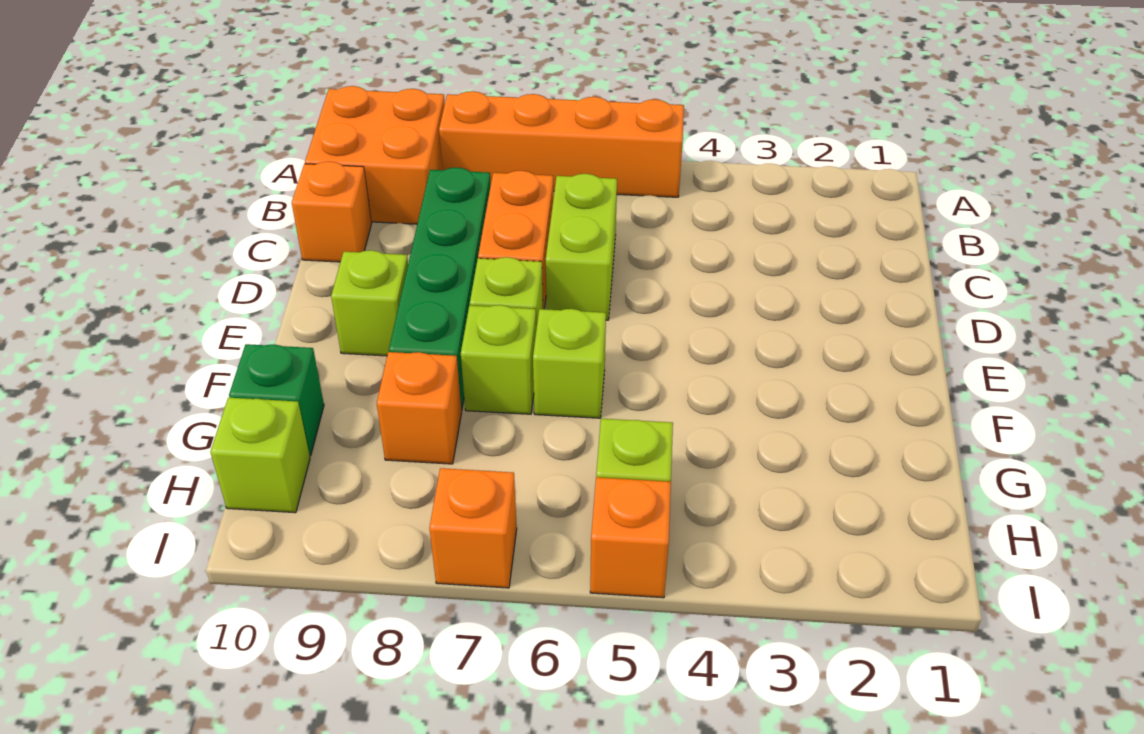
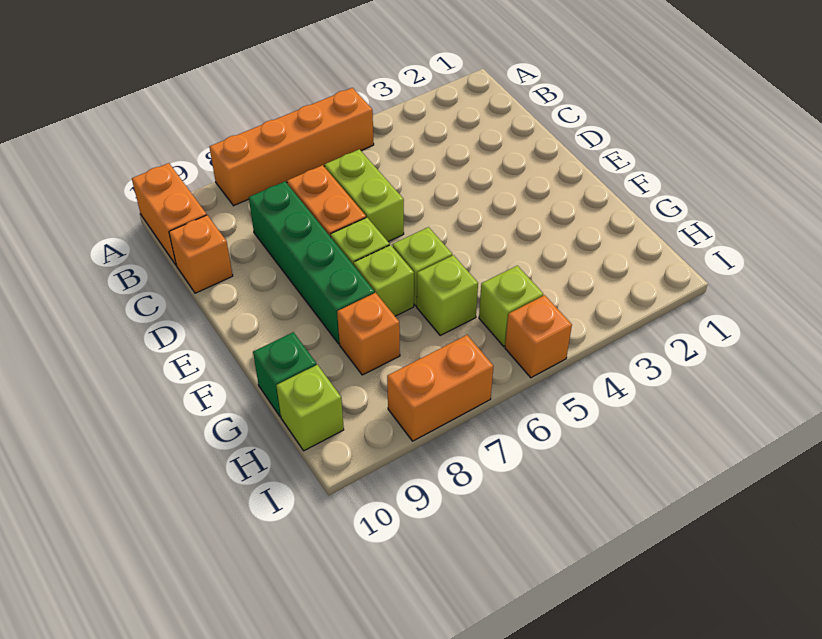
orange brick A9:B10 level 1 -> orange brick A10:B10 level 1
lime brick E9 level 1 -> lime brick G6 level 1
orange brick I7 level 1 -> orange brick I7:I8 level 1

